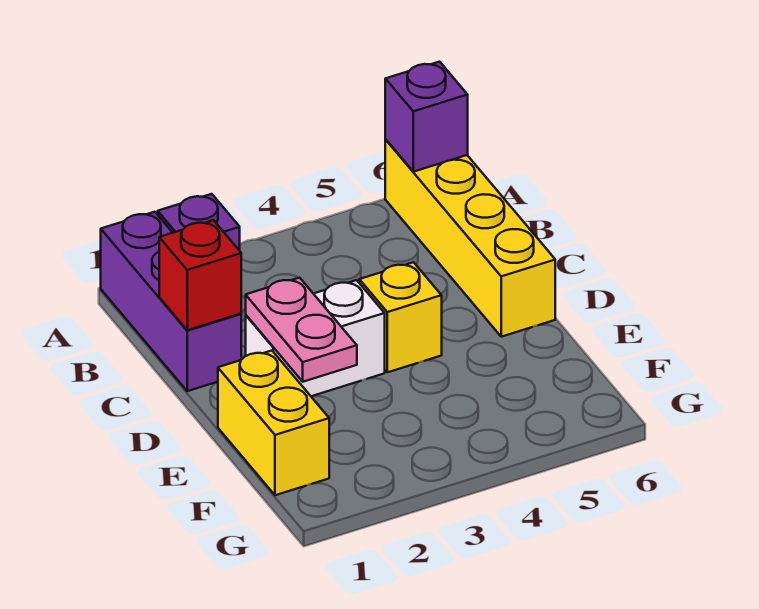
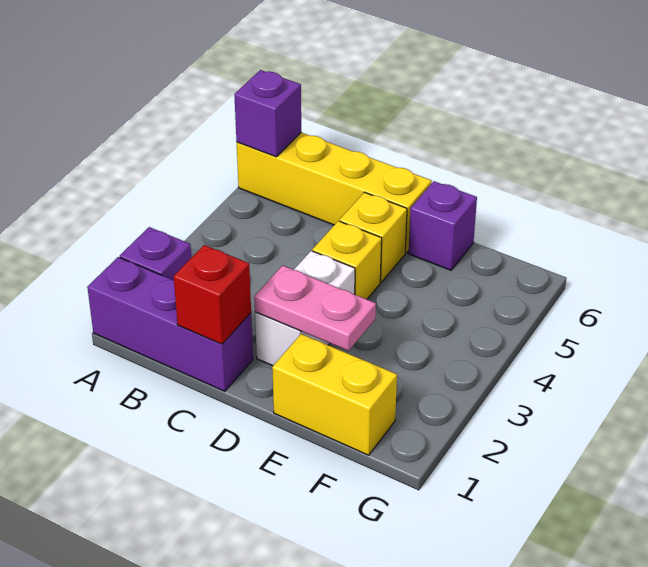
none -> yellow brick D5 level 1
none -> purple brick E6 level 1

